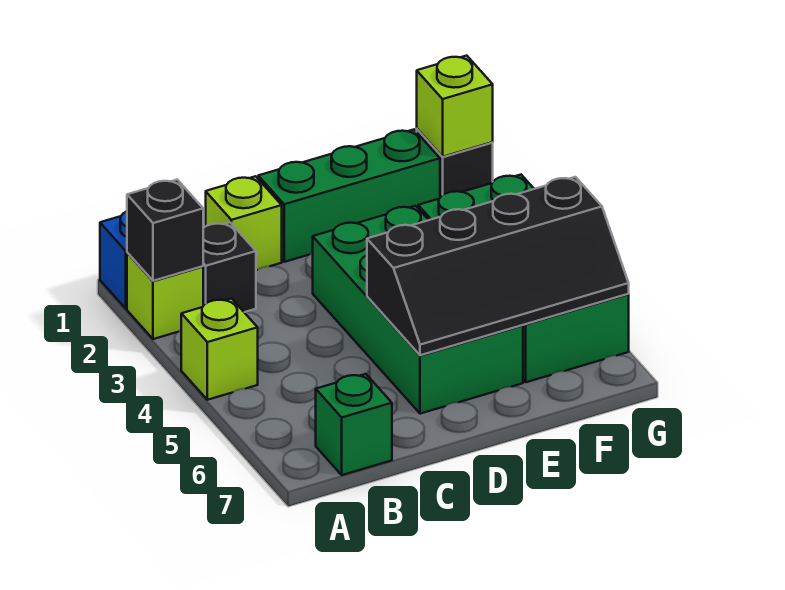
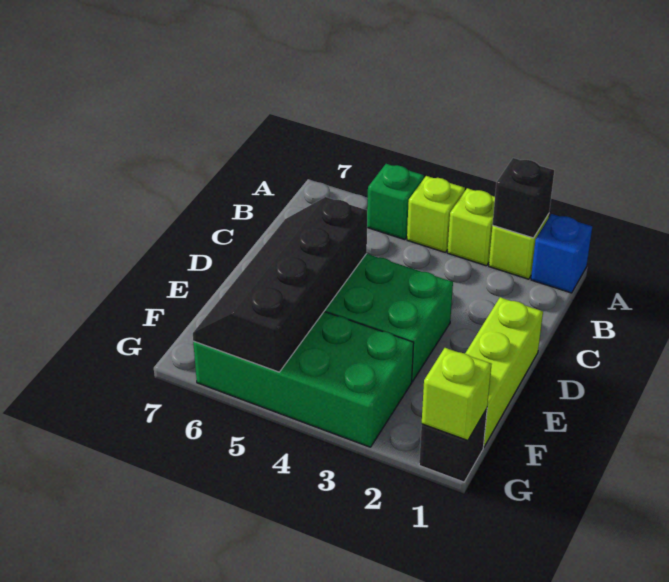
black brick B2 level 1 -> none
green brick B7 level 1 -> green brick A5 level 1
lime brick C1 level 1 -> lime brick A3 level 1
green brick D1:F1 level 1 -> lime brick D1:F1 level 1

